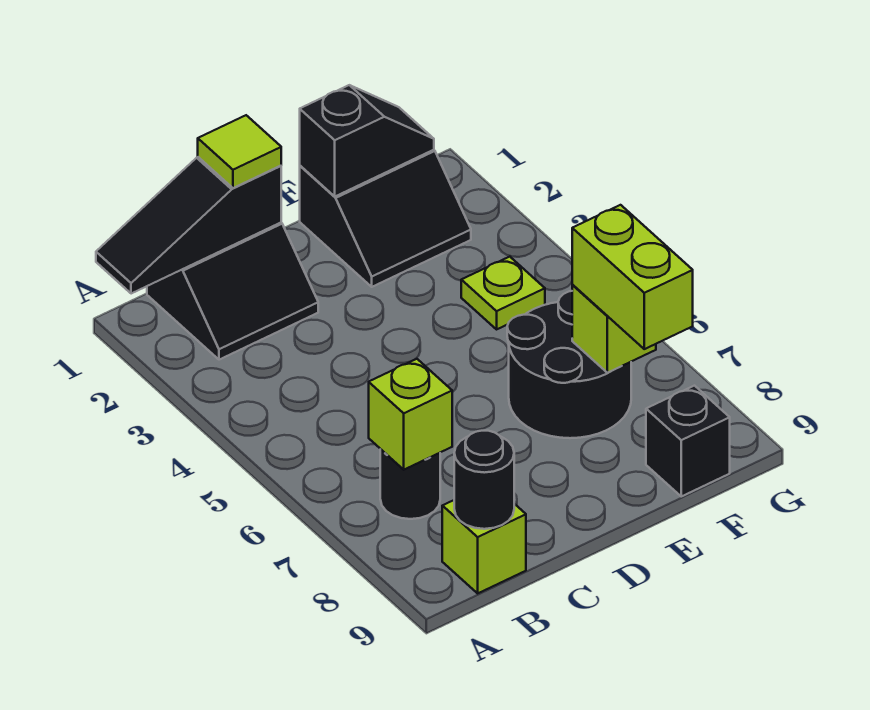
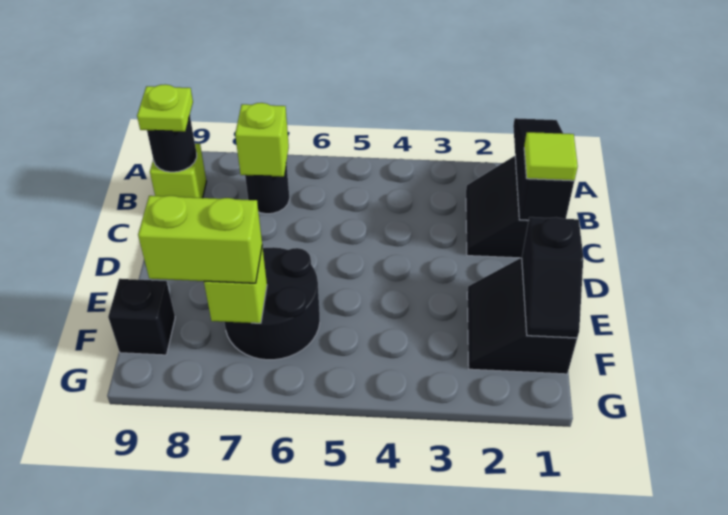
lime plate F4 level 1 -> lime plate B9 level 3

